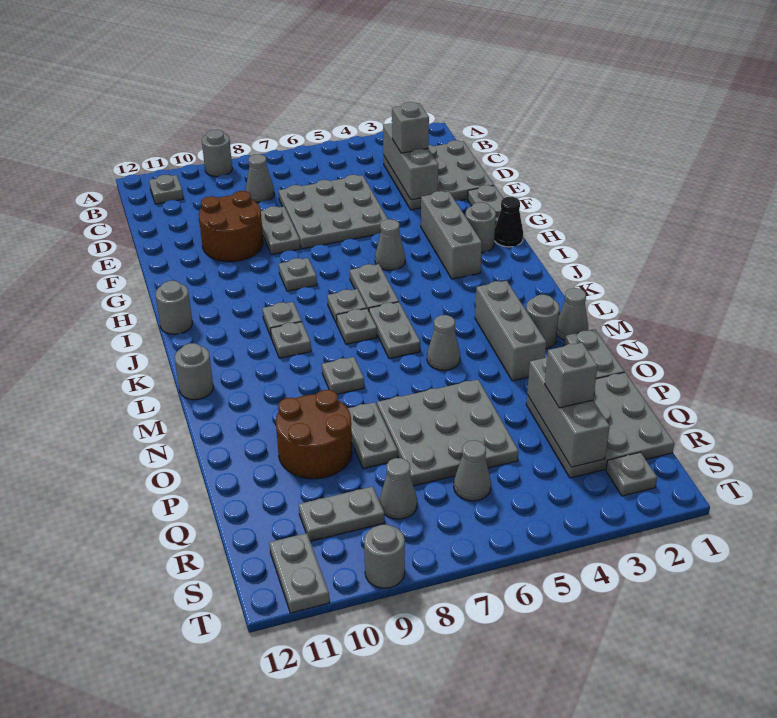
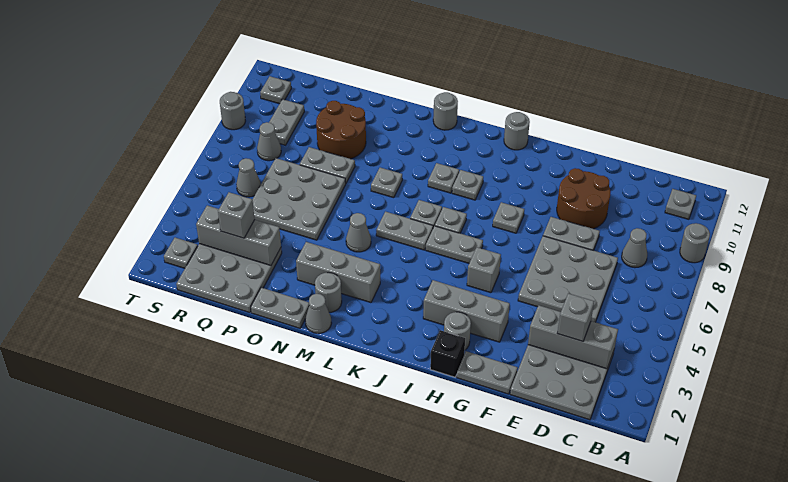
black cone H1 level 1 -> black brick H1 level 1
grey cone H5 level 1 -> grey brick H5 level 1
grey plate S11:T11 level 1 -> grey plate S11 level 1

